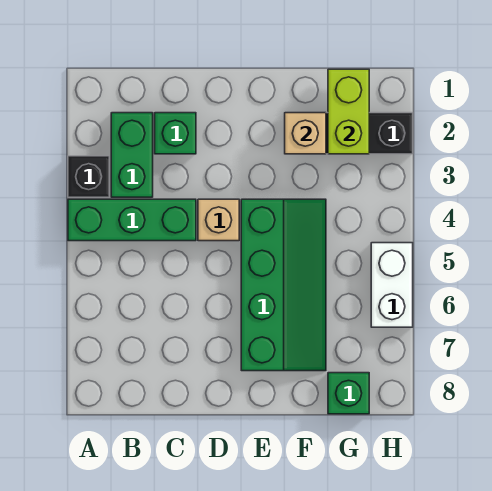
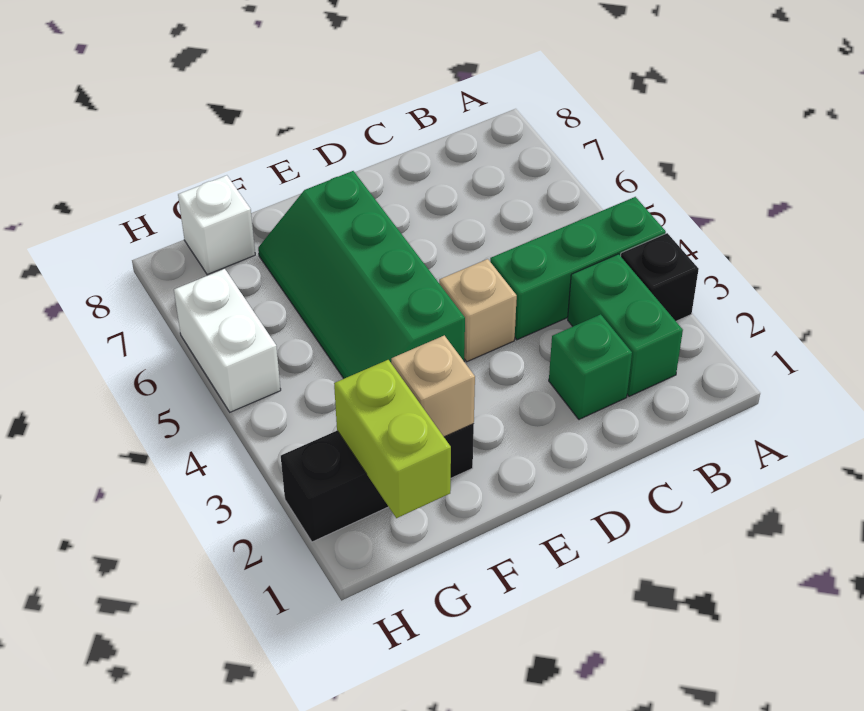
green brick G8 level 1 -> white brick G8 level 1

